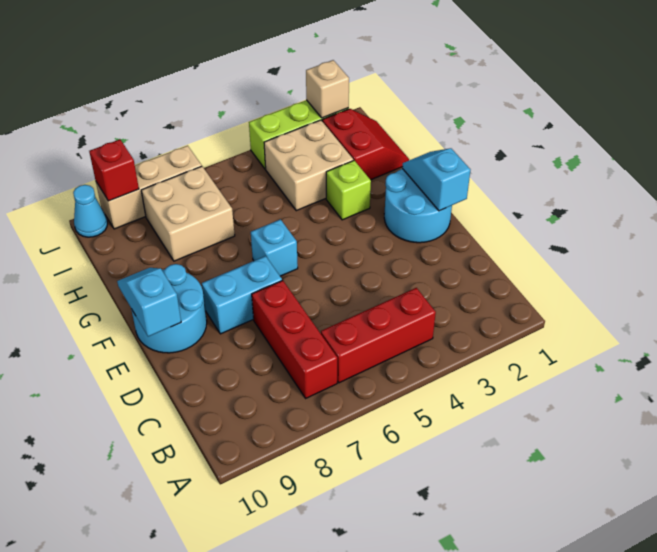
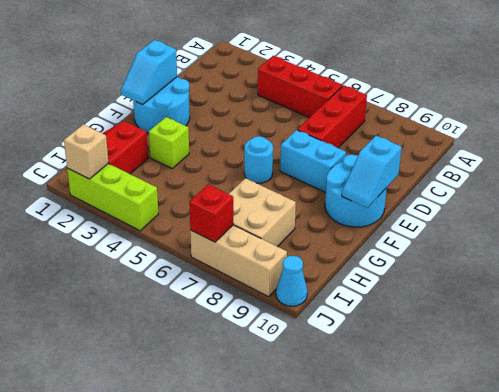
cyan brick F6 level 1 -> cyan round brick F6 level 1
tan brick H3:I4 level 1 -> none
red brick J9 level 2 -> red brick J7 level 2

